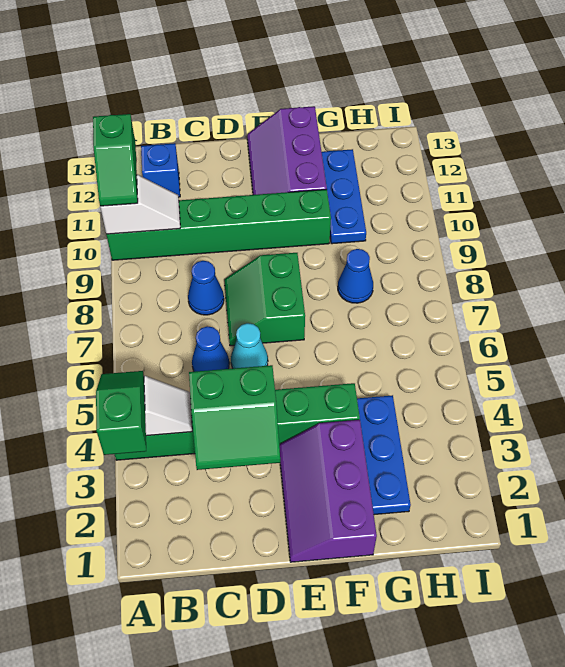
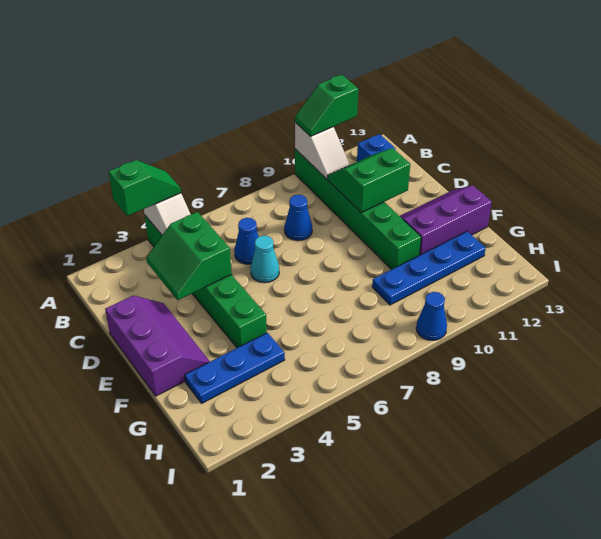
green slope D7:E8 level 1 top E -> green slope C10:D11 level 2 top D
purple slope E1:F3 level 1 top F -> purple slope D1:F2 level 1 top 1
blue cone G8 level 1 -> blue cone I9 level 1
blue plate G10:G12 level 1 -> blue plate G9:G12 level 1

